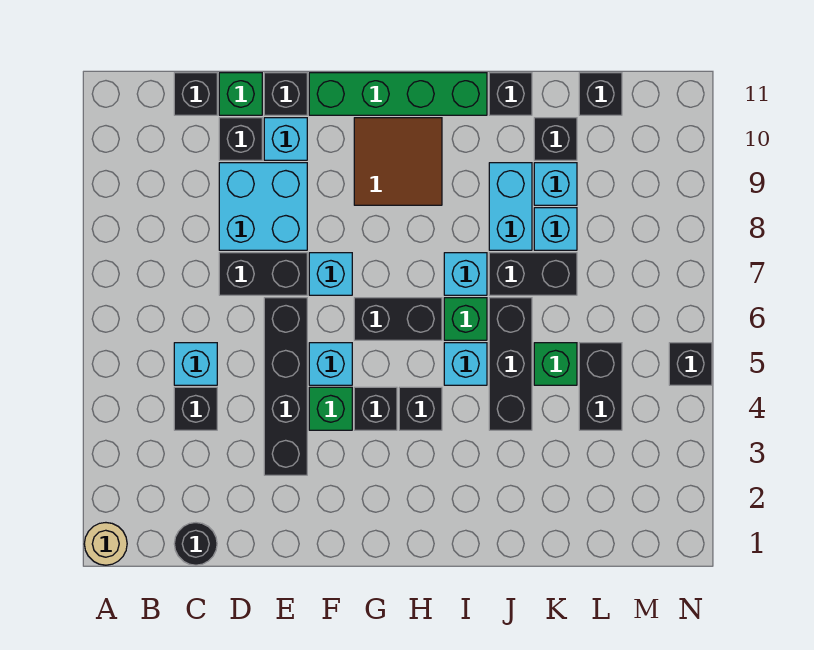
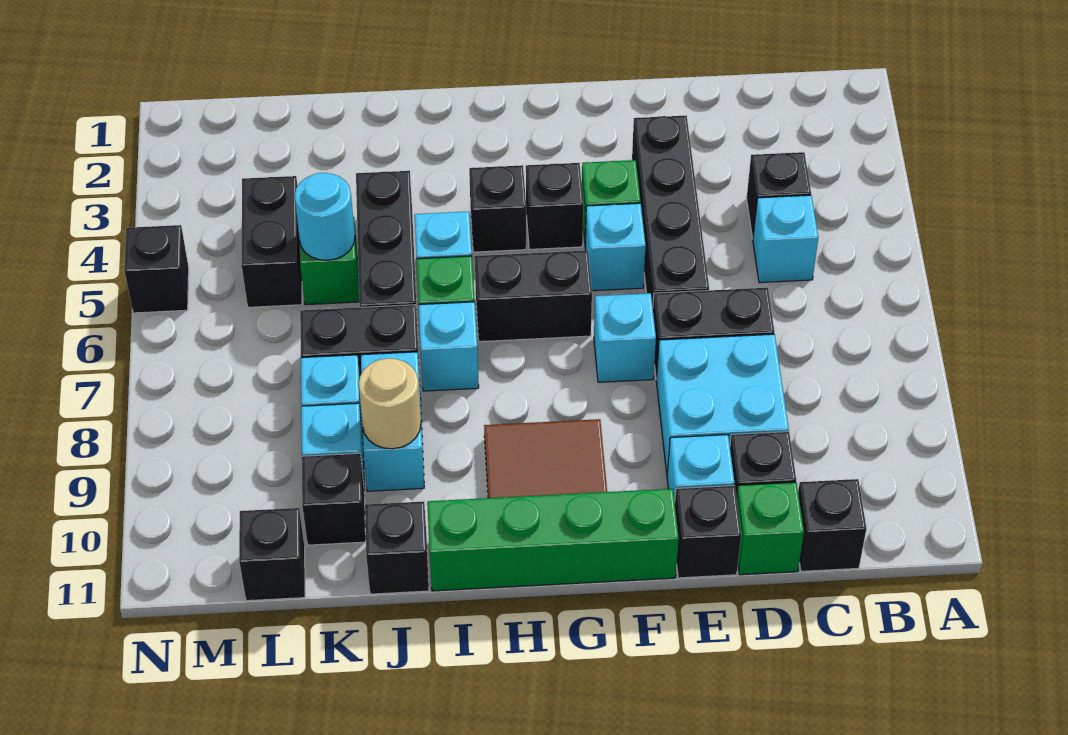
tan round brick A1 level 1 -> tan round brick J9 level 2
black round brick C1 level 1 -> none
none -> cyan round brick K5 level 2

